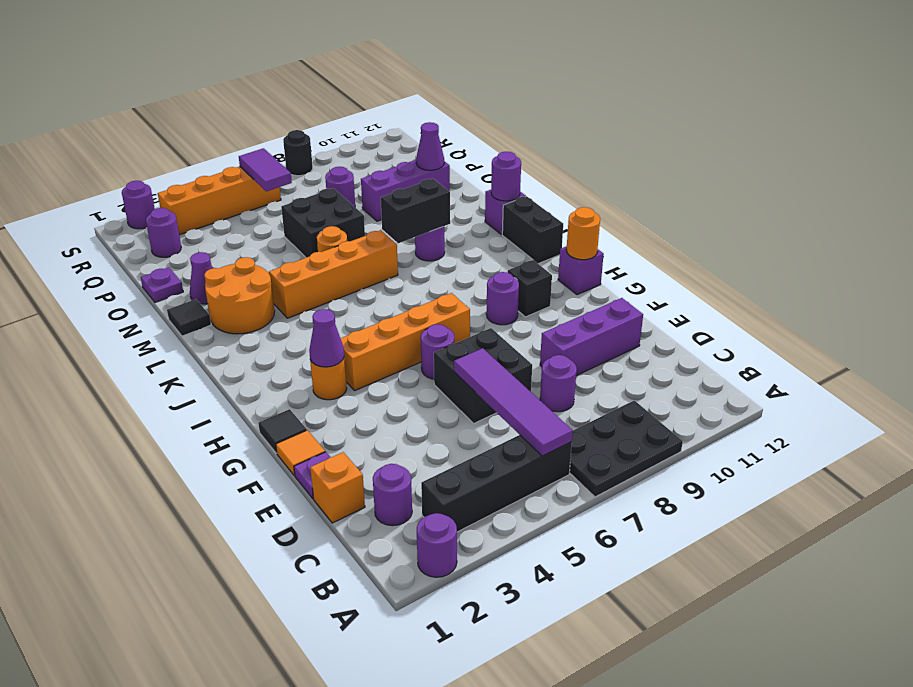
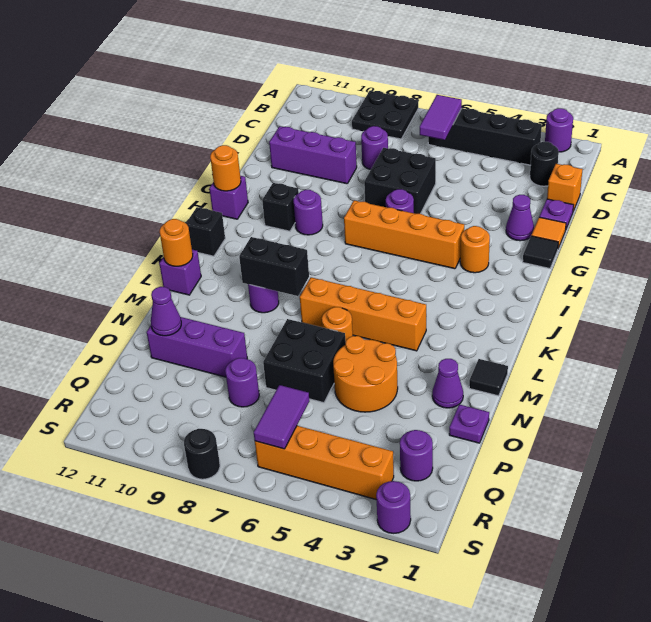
black plate A7:B9 level 1 -> black plate A8:B9 level 1
purple tile B6:E6 level 2 -> purple tile B6:C6 level 2
purple round brick C2 level 1 -> black round brick C2 level 1
purple cone H3 level 2 -> purple cone F2 level 1
black brick J12:K12 level 1 -> black brick J12 level 1
orange round brick L2:M3 level 1 -> orange round brick N4:O5 level 1
purple round brick L12 level 2 -> orange round brick L12 level 2

